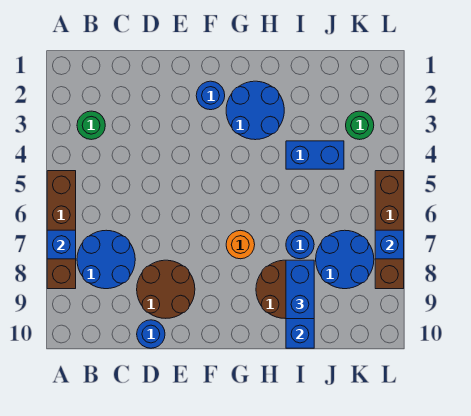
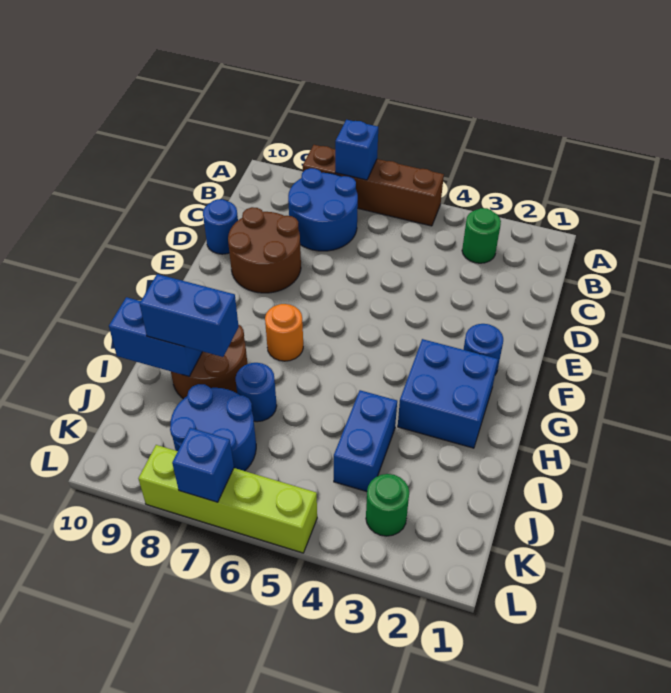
blue round brick G2:H3 level 1 -> blue brick G2:H3 level 1
brown brick L5:L8 level 1 -> lime brick L5:L8 level 1

